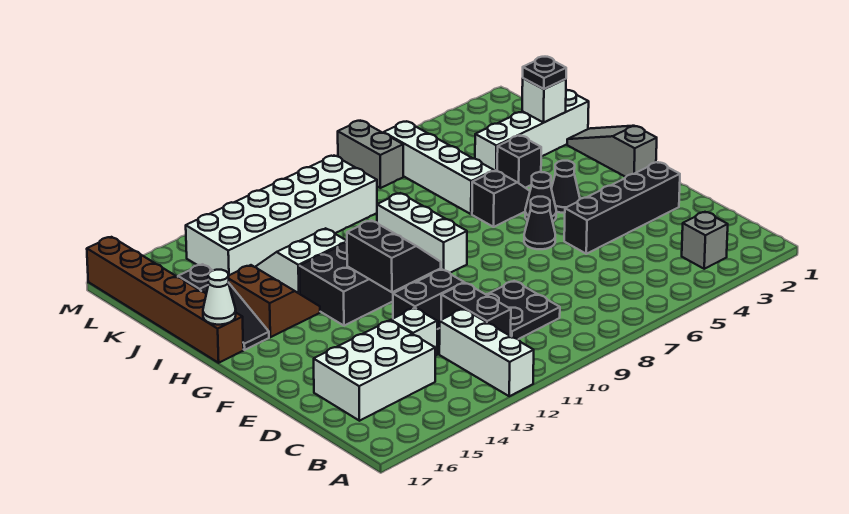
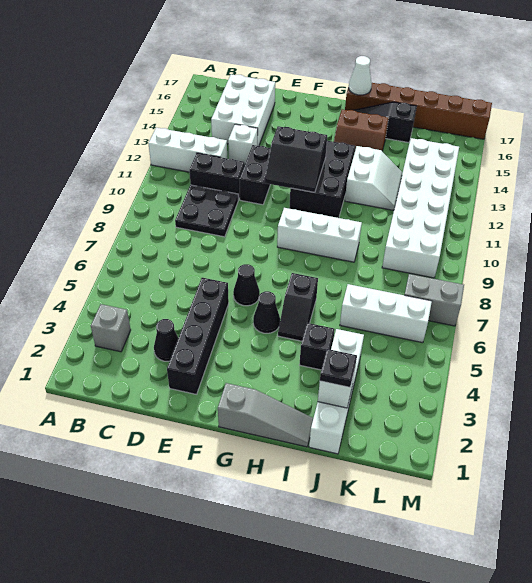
black cone G4 level 1 -> black cone D3 level 1
white brick I6:L6 level 1 -> white brick J6:L6 level 1

